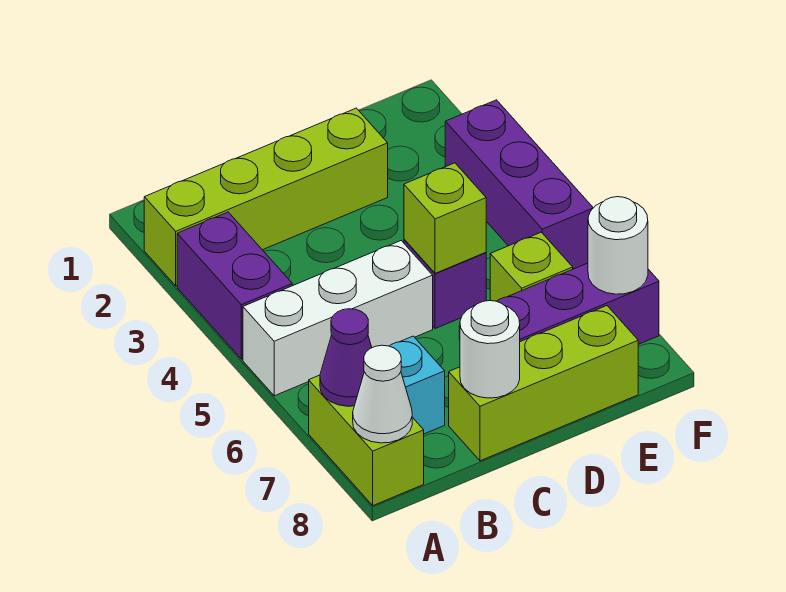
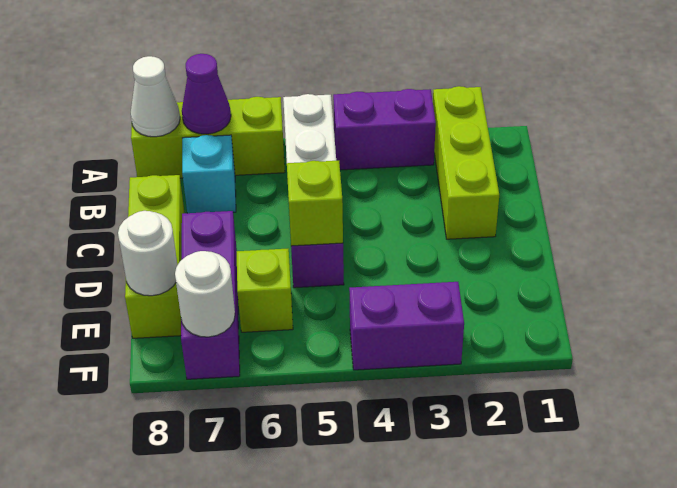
lime brick A2:D2 level 1 -> lime brick A2:C2 level 1
lime brick A7:A8 level 1 -> lime brick A6:A8 level 1
white round brick C8 level 2 -> white round brick E8 level 2
purple brick F3:F5 level 1 -> purple brick F3:F4 level 1

